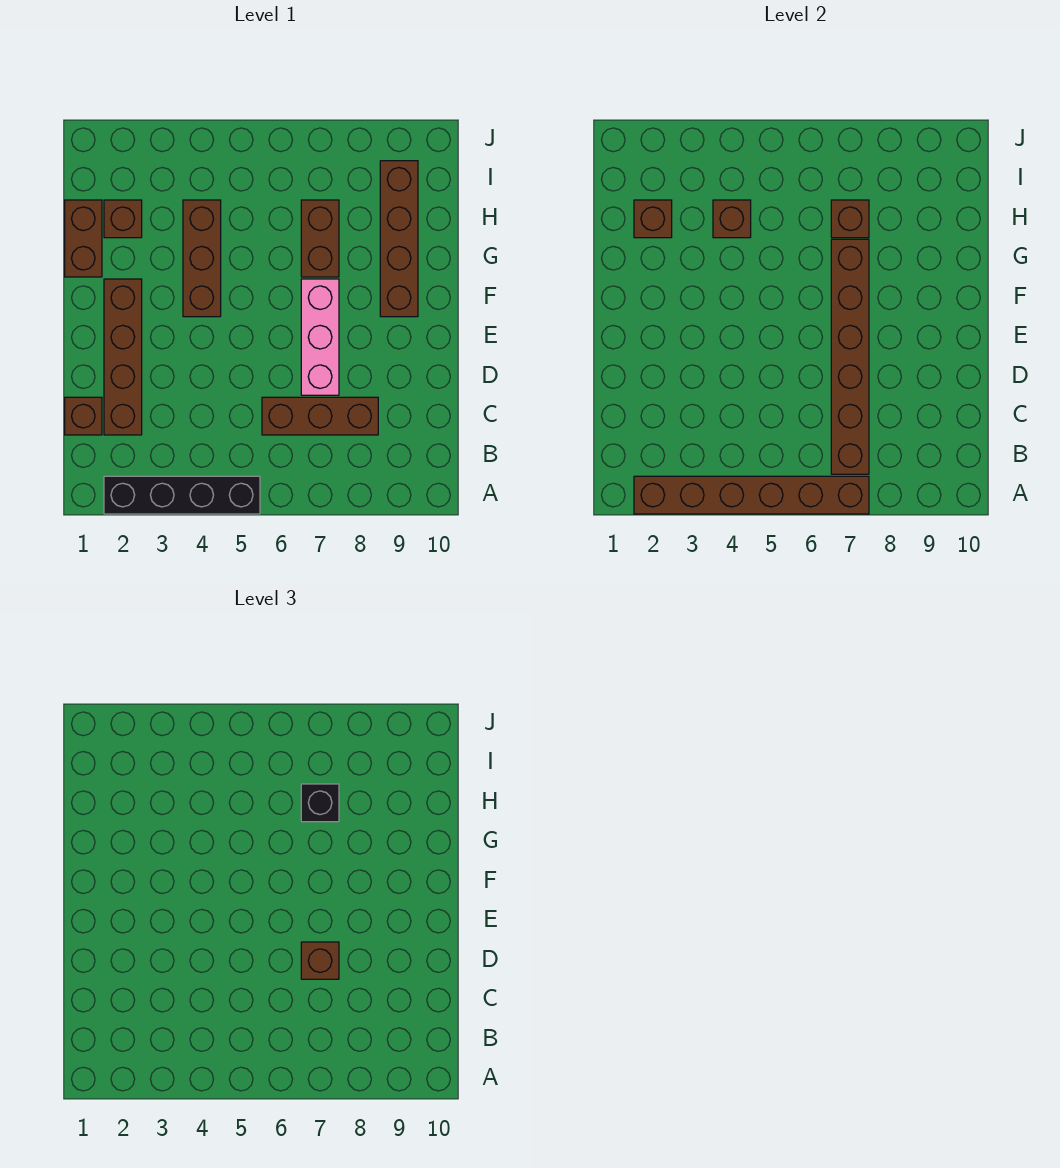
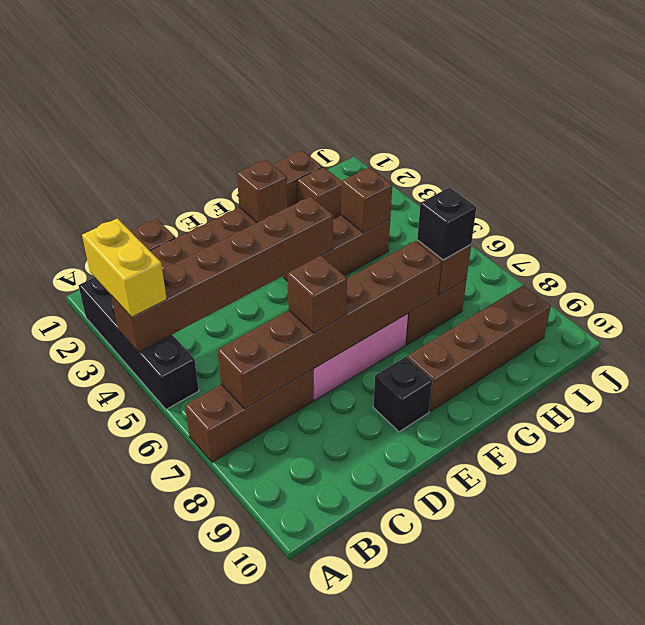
brown brick A2:A7 level 2 -> brown brick A4:F4 level 2
none -> yellow brick A3:A4 level 3
brown brick C6:C8 level 1 -> brown brick A7:C7 level 1
none -> black brick E9 level 1
brown brick H2 level 2 -> brown brick F2 level 2

